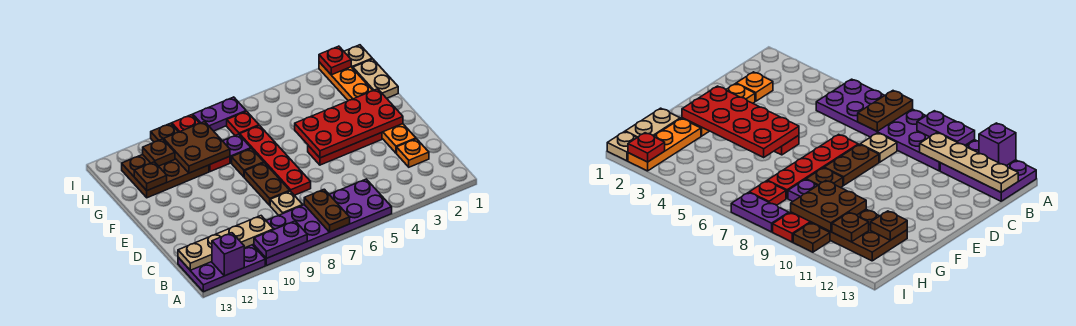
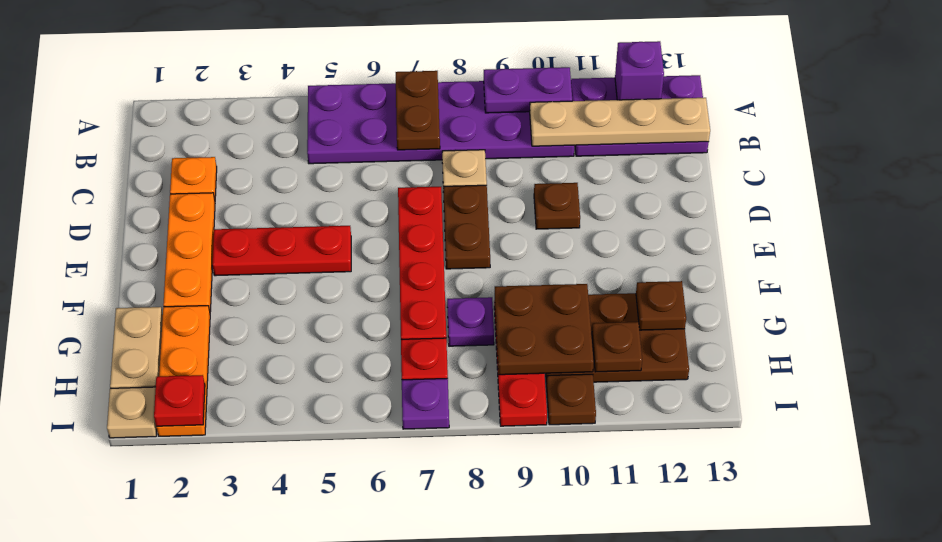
red plate E2:F5 level 2 -> none
brown plate F8 level 1 -> brown plate D10 level 1
purple plate I7:I8 level 1 -> purple plate I7 level 1

